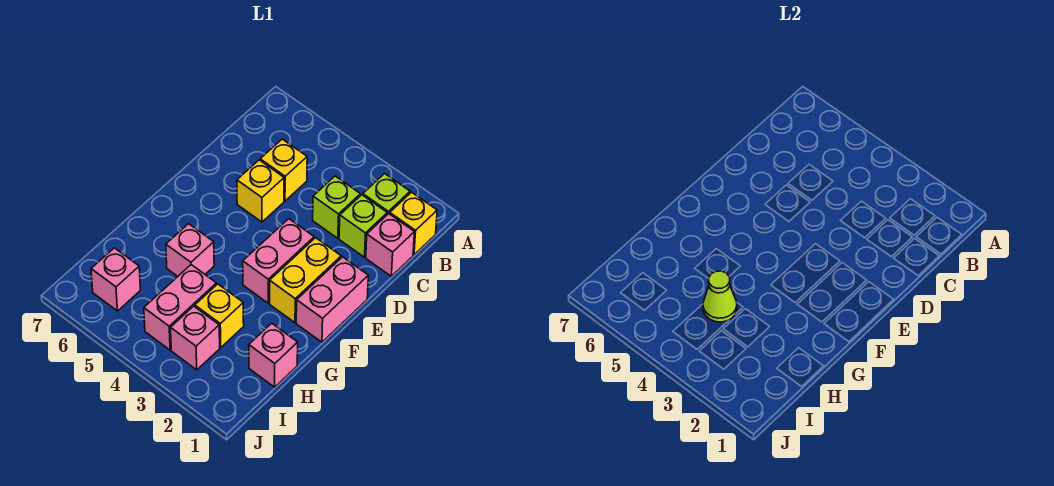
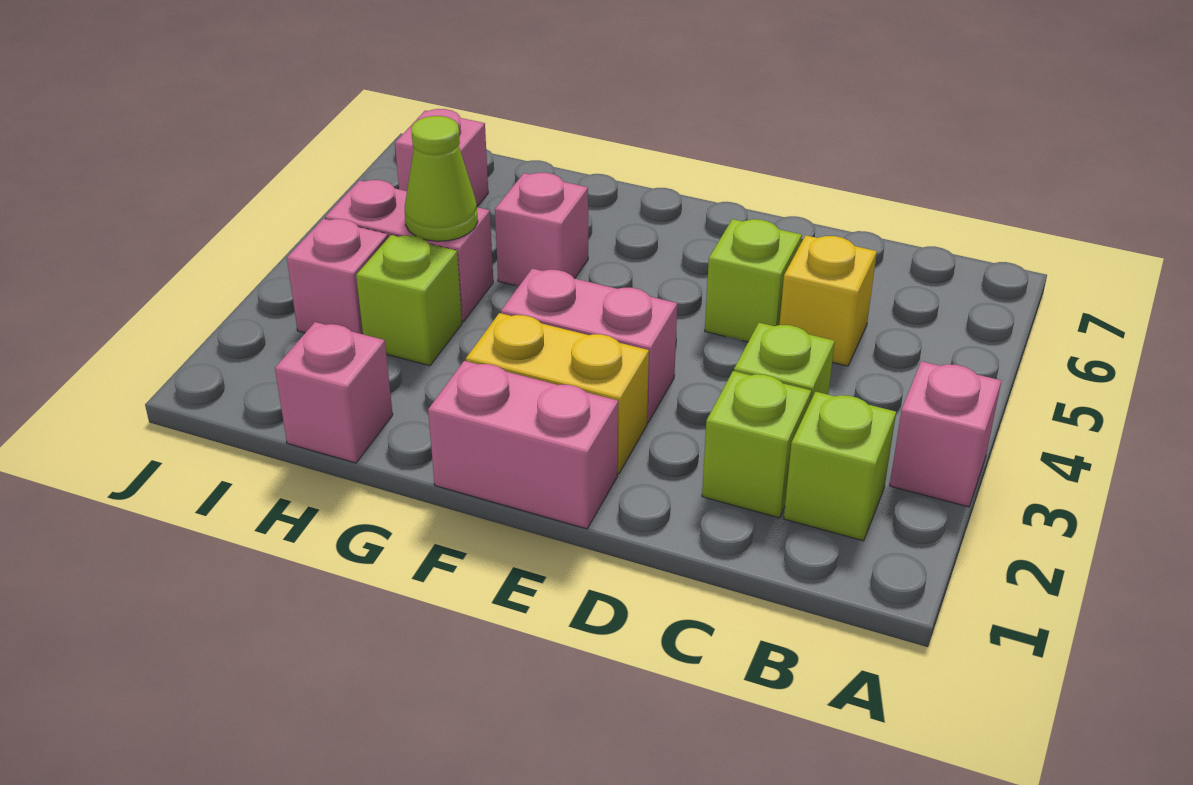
yellow brick B1 level 1 -> none
pink brick C1 level 1 -> pink brick A3 level 1
yellow brick D5 level 1 -> lime brick D5 level 1
yellow brick H3 level 1 -> lime brick H3 level 1

